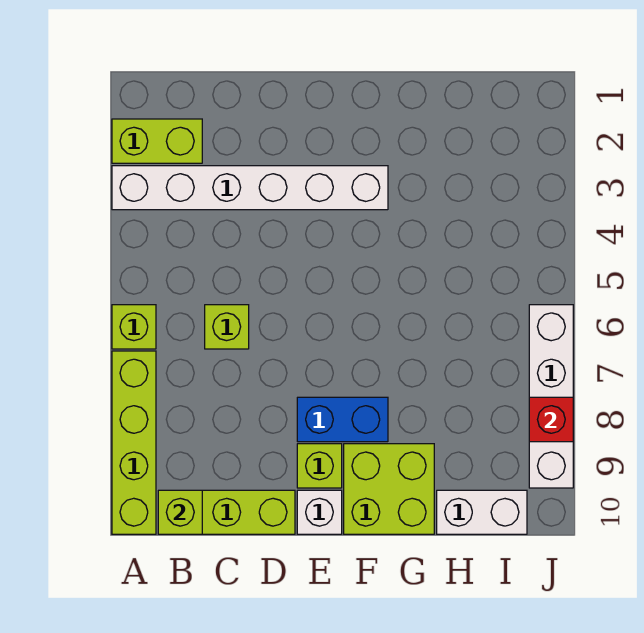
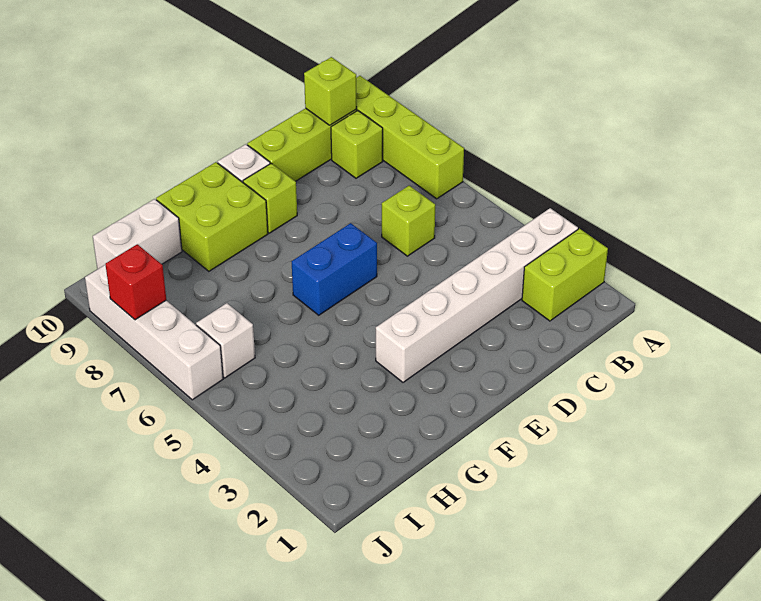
lime brick A6 level 1 -> lime brick B9 level 1
blue brick E8:F8 level 1 -> blue brick E6:F6 level 1
none -> white brick I6 level 1

